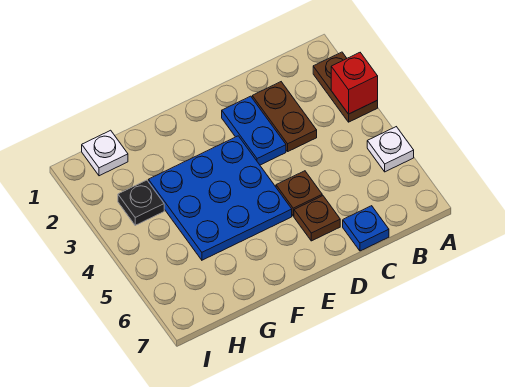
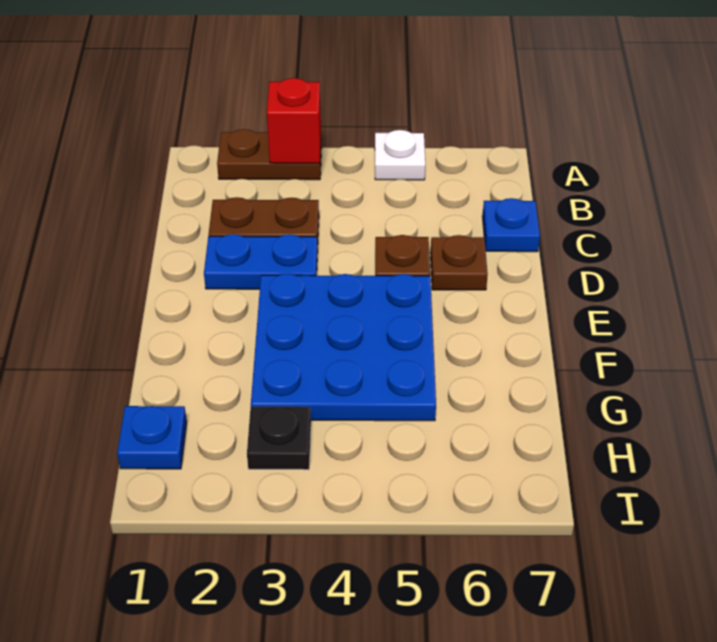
white plate H1 level 1 -> blue plate H1 level 1

